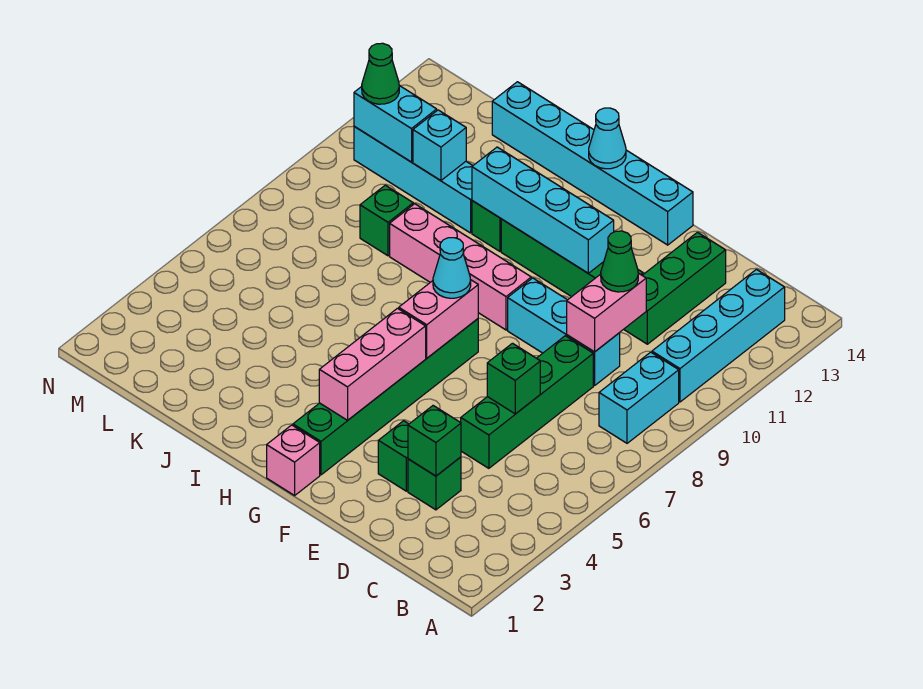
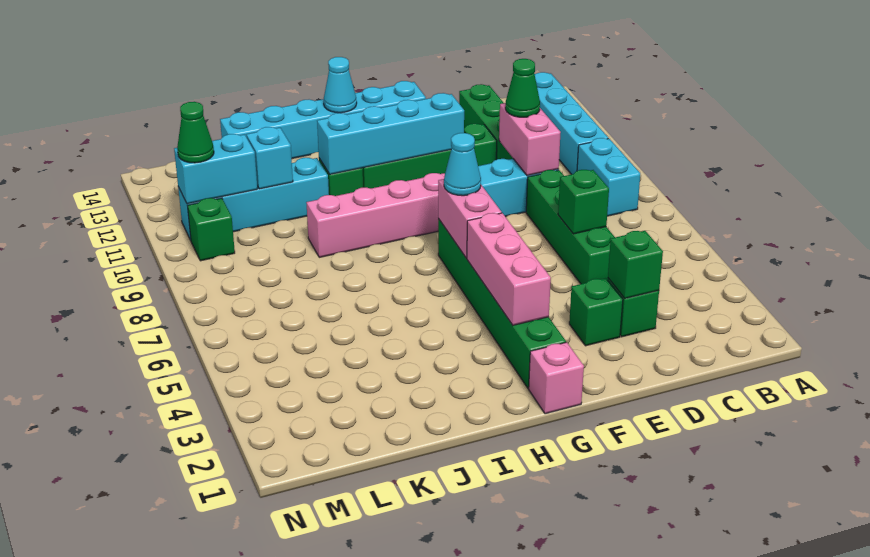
green brick K9 level 1 -> green brick M10 level 1

